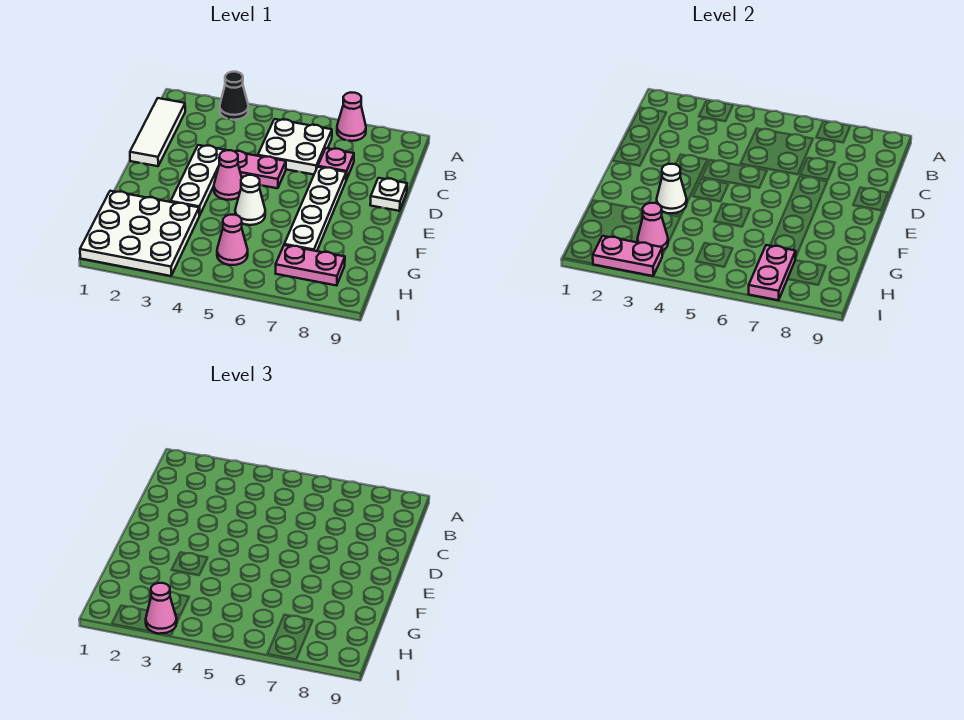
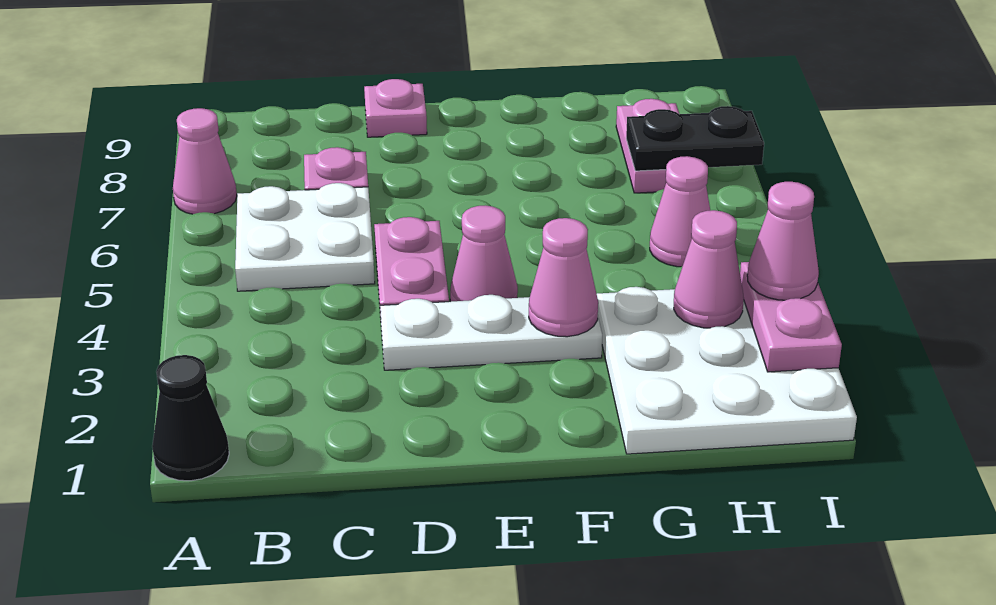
black cone A3 level 1 -> black cone A1 level 1
white tile B1:D1 level 1 -> none
white plate D7:G7 level 1 -> none
white plate D9 level 1 -> pink plate D9 level 1
white cone F3 level 2 -> pink cone F3 level 2
white cone F5 level 1 -> none
pink plate H7:I7 level 2 -> black plate H7:I7 level 2

